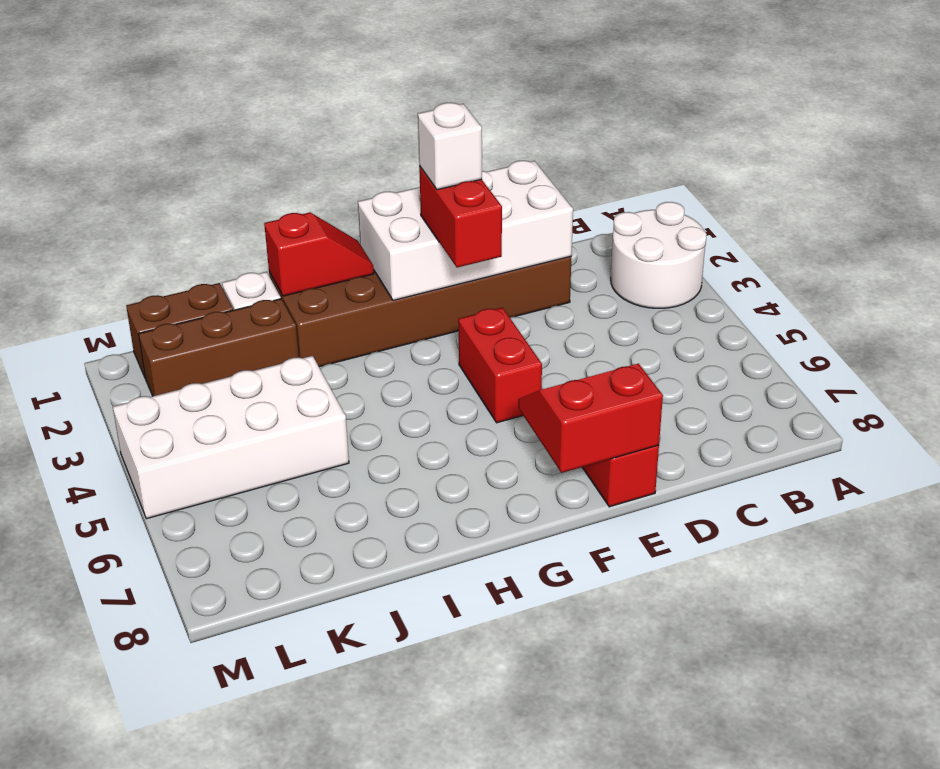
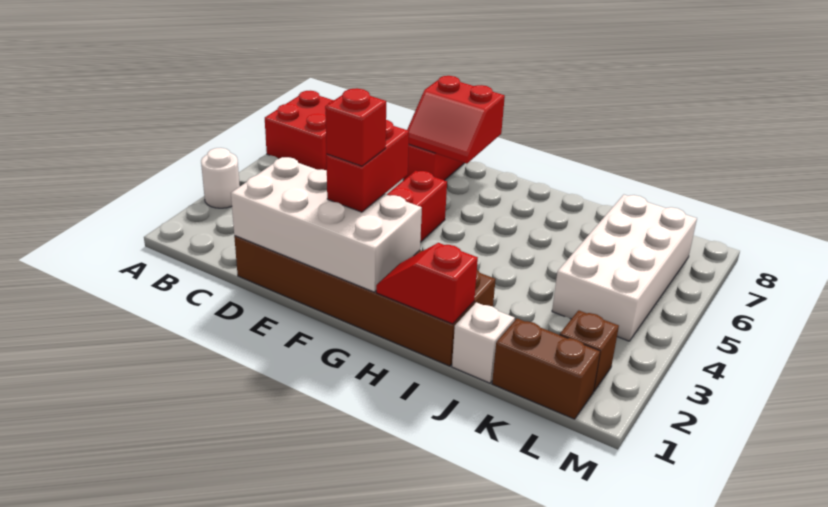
white round brick A2:B3 level 1 -> white round brick A3 level 1
none -> red brick A6:B7 level 1
white brick F2 level 4 -> red brick F2 level 4
brown brick J2:L2 level 1 -> brown brick L2 level 1
white brick J4:M5 level 1 -> white brick K4:L7 level 1

